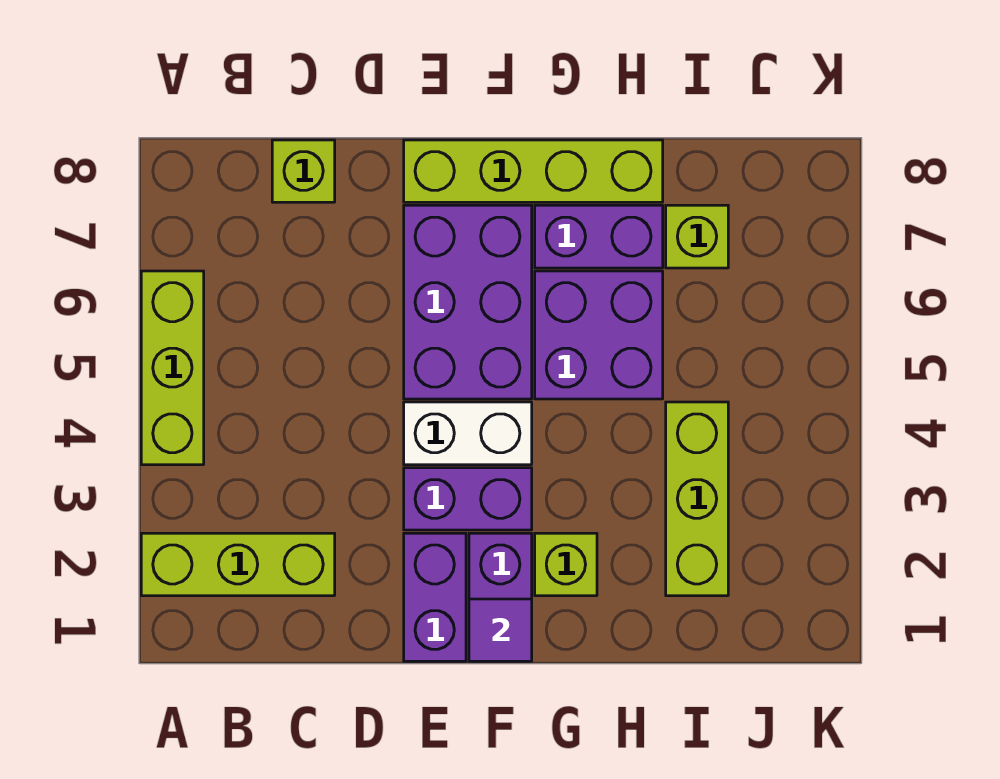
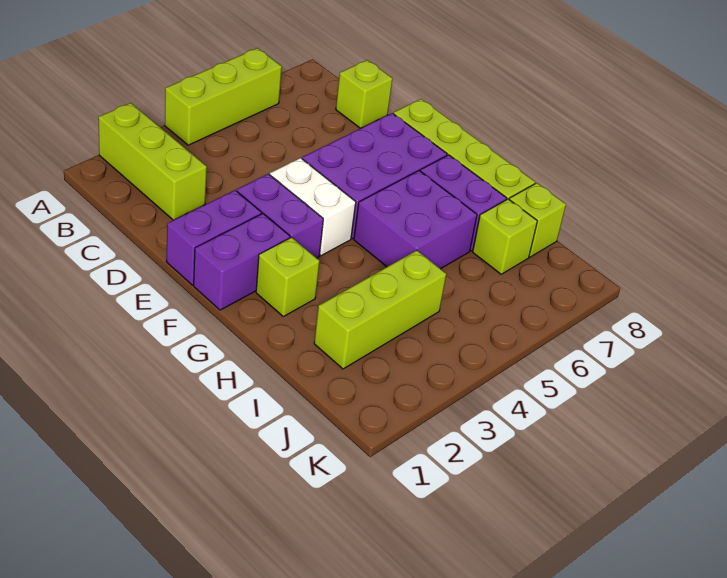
purple tile F1 level 2 -> none
none -> lime brick I8 level 1

